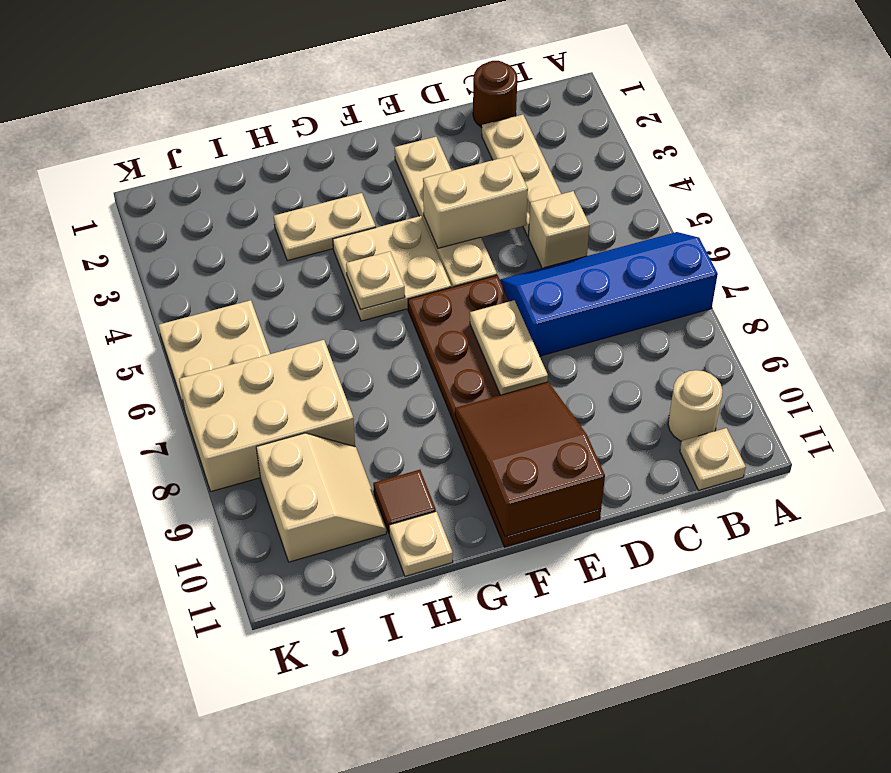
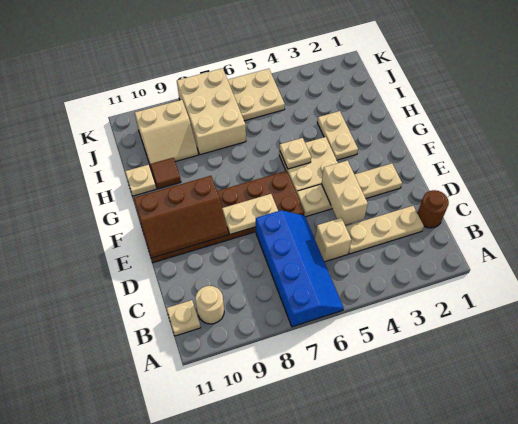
brown slope E9:F11 level 2 top 11 -> brown slope E9:F11 level 2 top F

